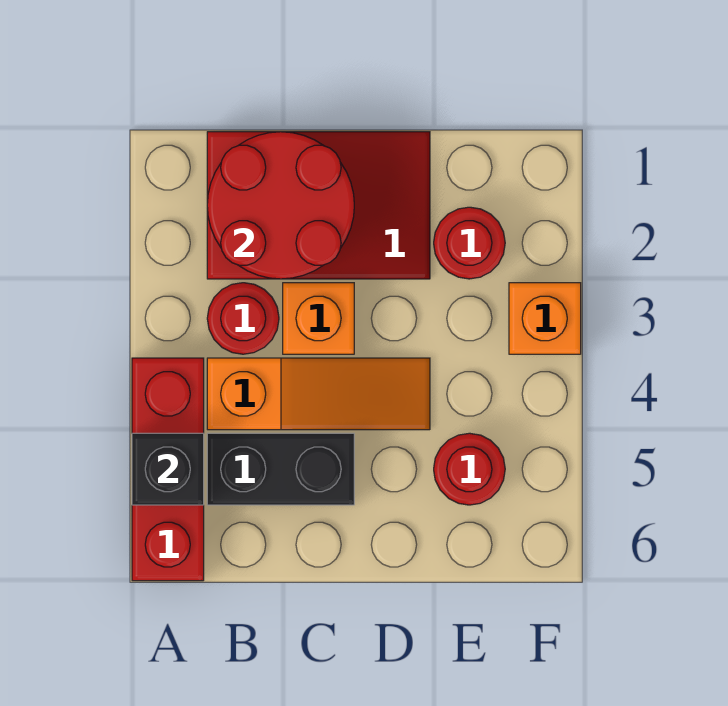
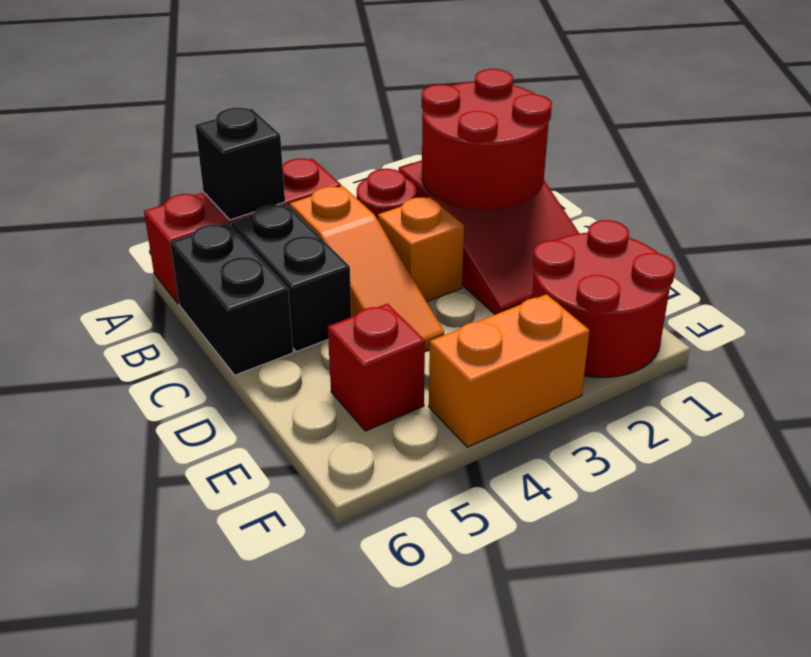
none -> black brick B6:C6 level 1
red round brick E2 level 1 -> red round brick E1:F2 level 1
red round brick E5 level 1 -> red brick E5 level 1
orange brick F3 level 1 -> orange brick F3:F4 level 1

